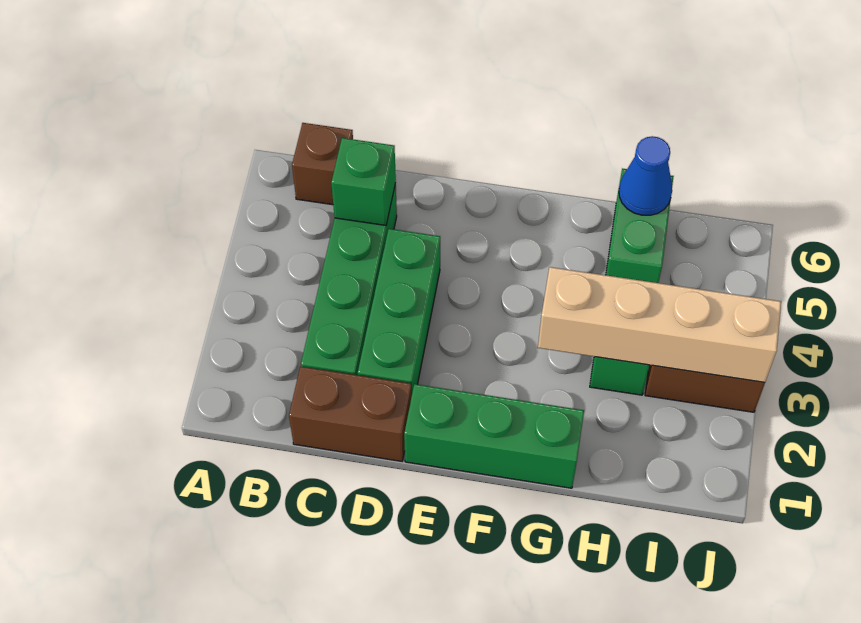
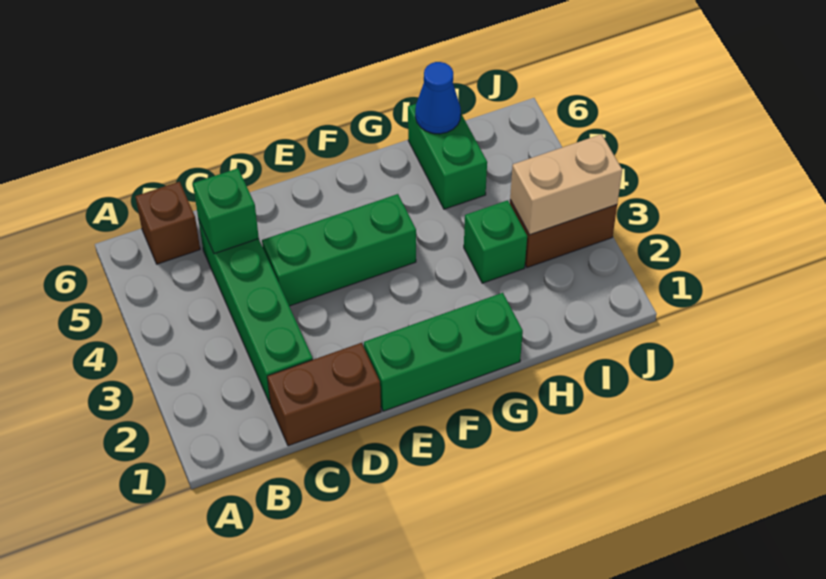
green brick D2:D4 level 1 -> green brick D4:F4 level 1
tan brick G3:J3 level 2 -> tan brick I3:J3 level 2

